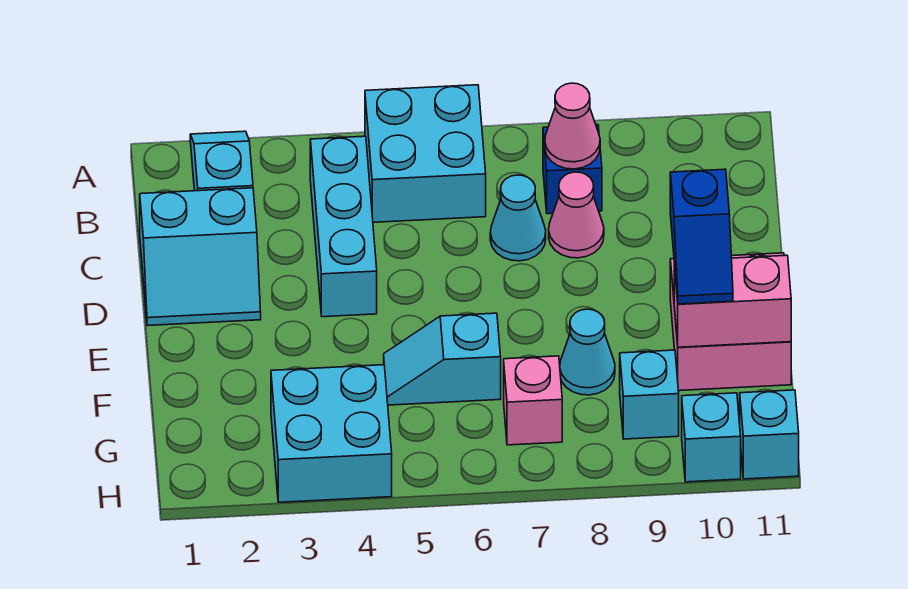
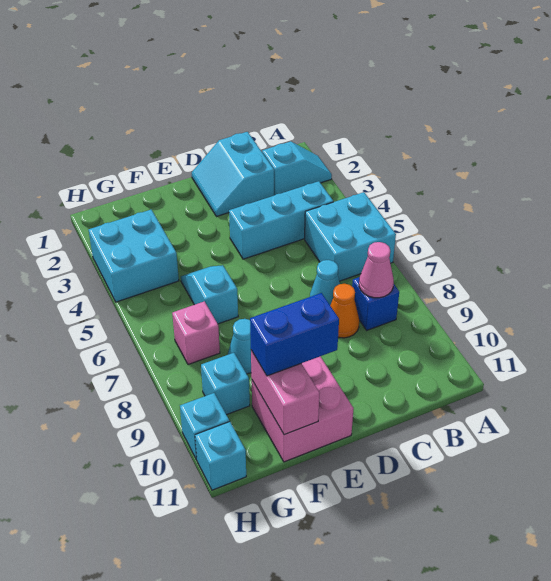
pink cone C8 level 1 -> orange cone C8 level 1
blue slope E10:F10 level 3 top E -> blue brick E10:F10 level 3

